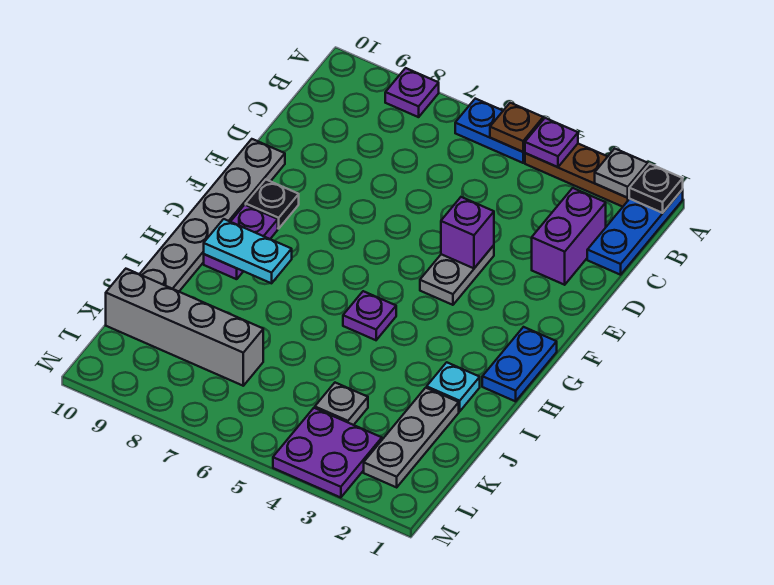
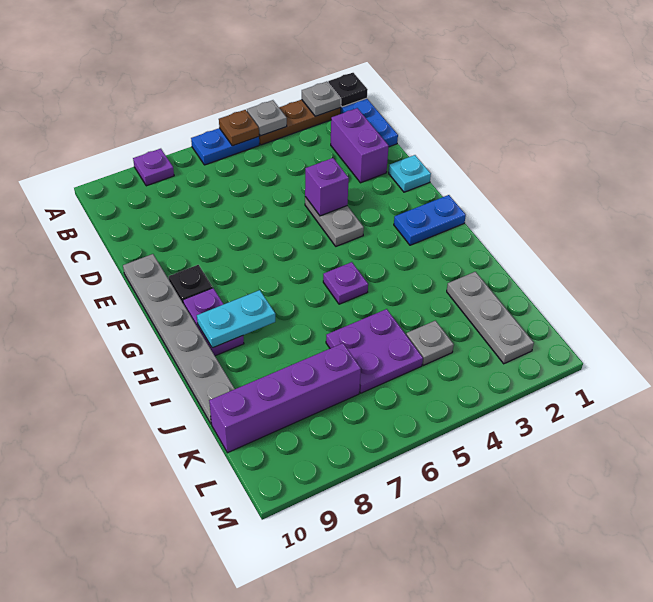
purple plate A4 level 2 -> grey plate A4 level 2
blue plate G1:H1 level 1 -> blue plate G1:G2 level 1
cyan plate I2 level 1 -> cyan plate E1 level 1
grey brick K7:K10 level 1 -> purple brick K7:K10 level 1
purple plate L3:M4 level 1 -> purple plate J5:K6 level 1

